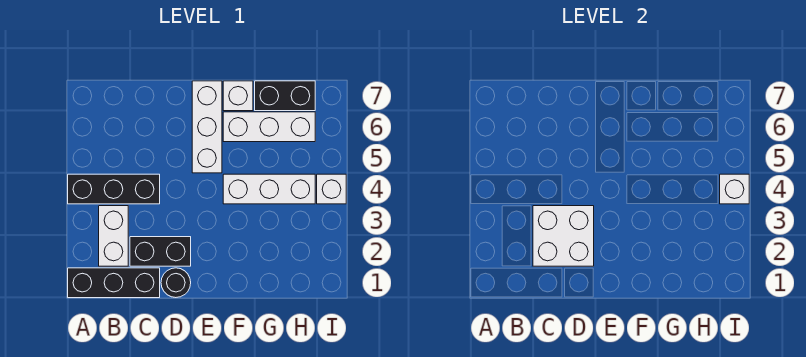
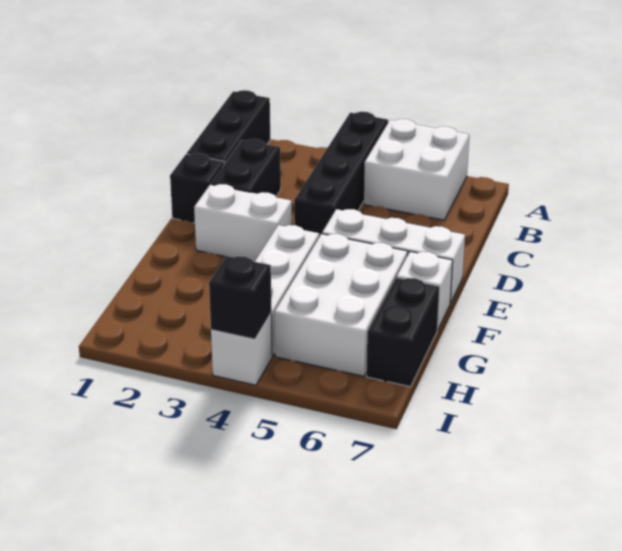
black brick A4:C4 level 1 -> black brick A4:D4 level 1
white brick B2:B3 level 1 -> white brick E2:E3 level 1
white brick C2:D3 level 2 -> white brick A5:B6 level 1
black round brick D1 level 1 -> black brick D1 level 1
white brick F6:H6 level 1 -> white brick F5:H6 level 1
white brick I4 level 2 -> black brick I4 level 2

